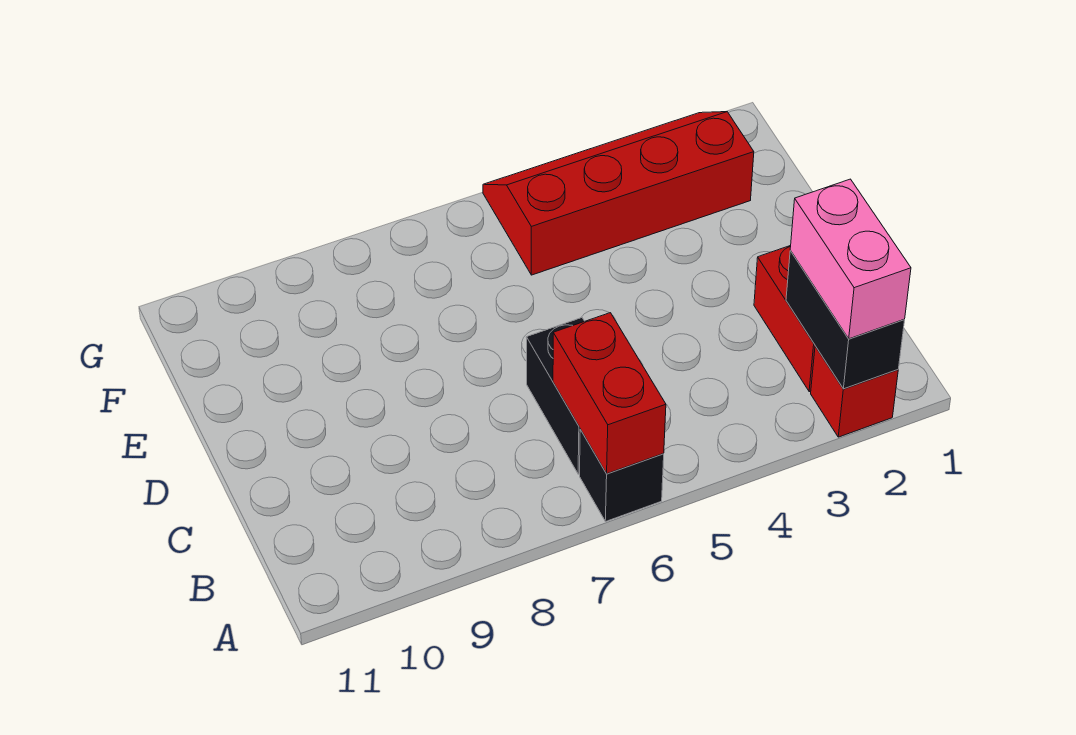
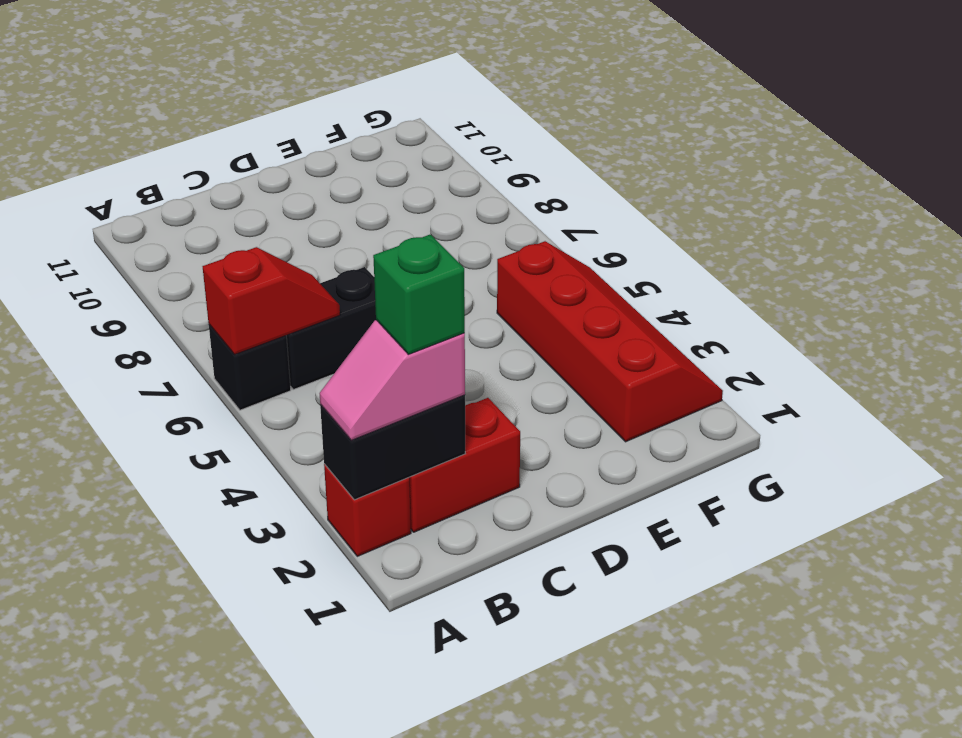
pink brick A2:B2 level 3 -> pink slope A2:B2 level 3 top B
red brick A6:B6 level 2 -> red slope A6:B6 level 2 top A
none -> green brick B2 level 4

